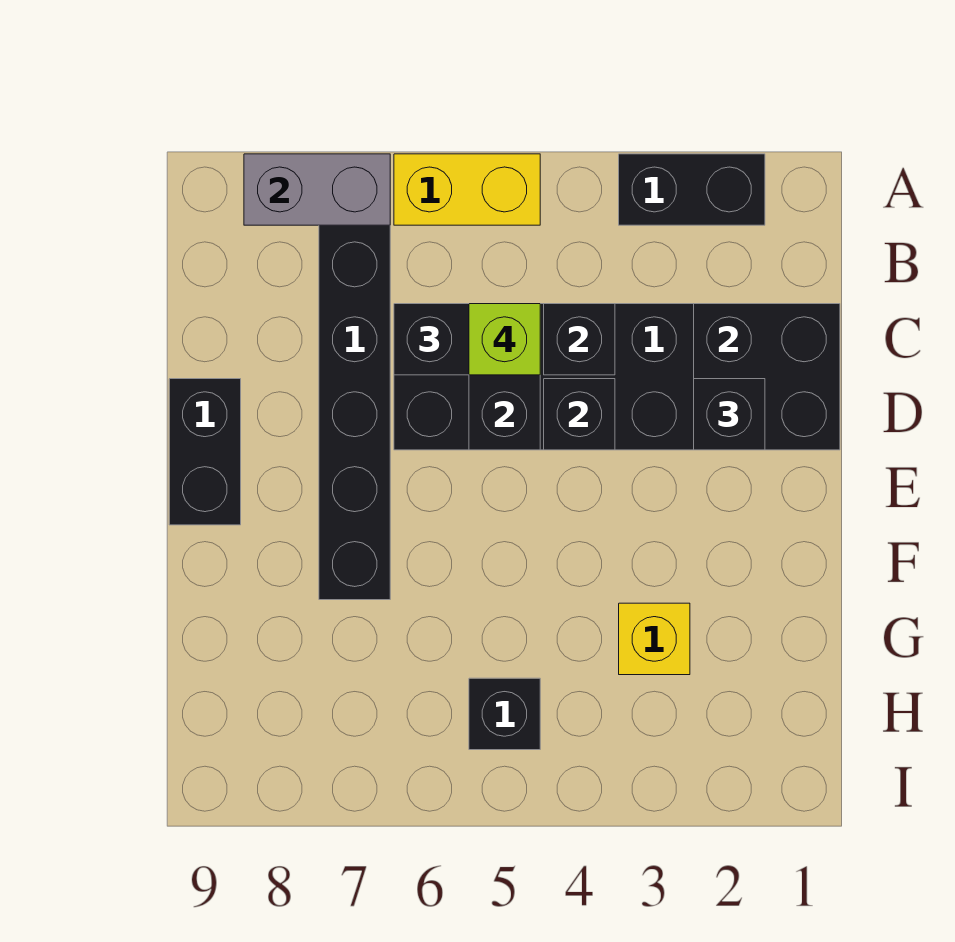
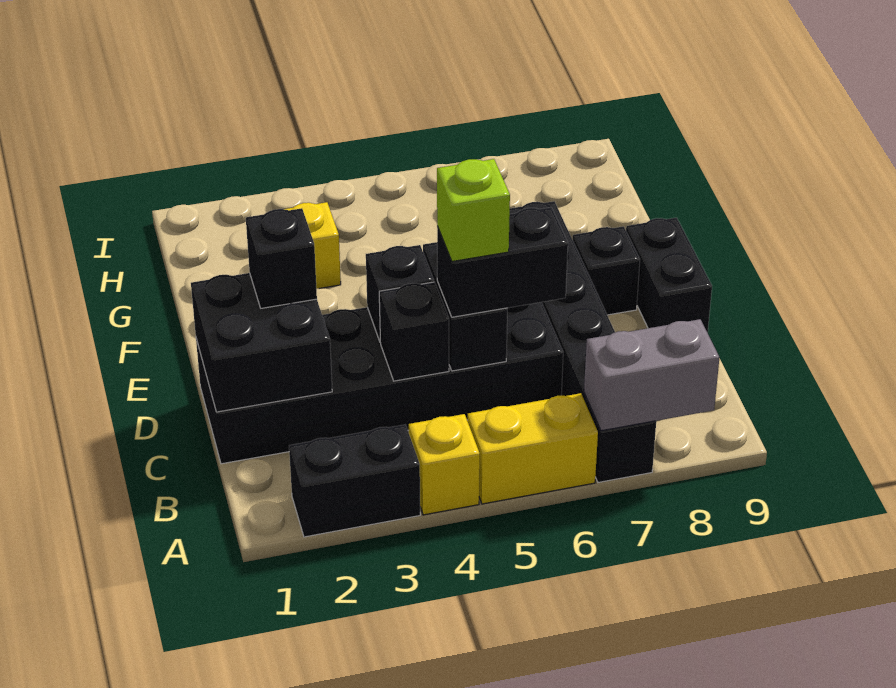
none -> yellow brick A4 level 1
black brick H5 level 1 -> black brick E8 level 1

